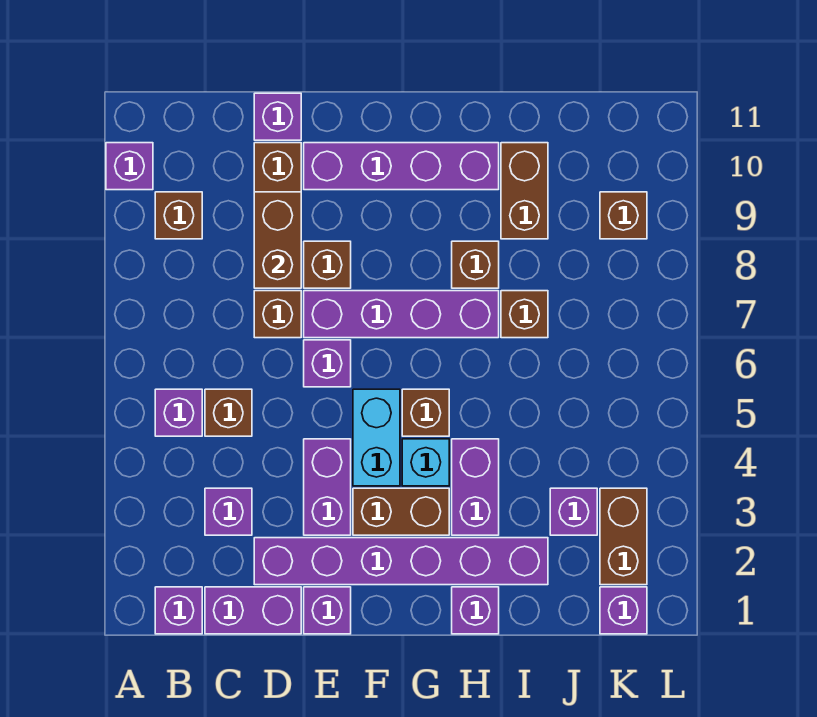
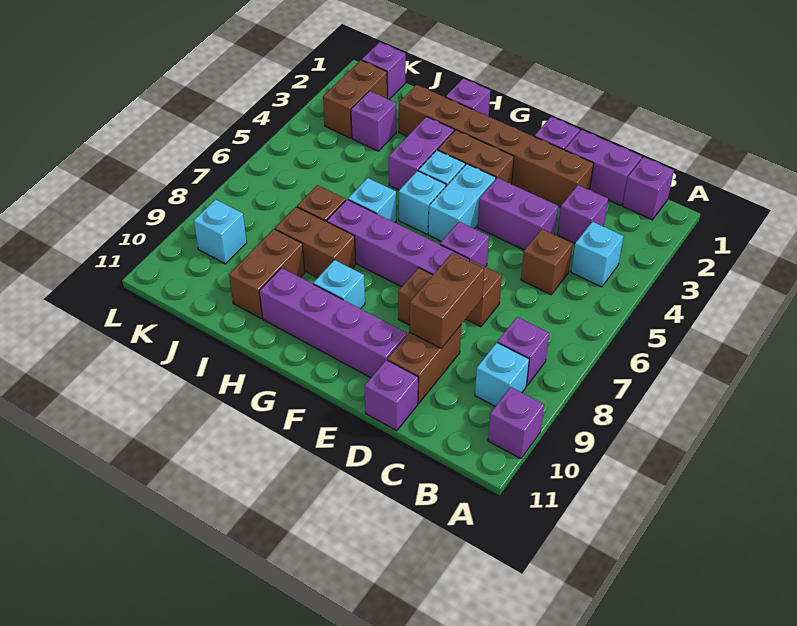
none -> cyan brick B4 level 1
purple brick B5 level 1 -> purple brick B8 level 1
brown brick B9 level 1 -> cyan brick B9 level 1
purple brick D2:I2 level 1 -> brown brick D2:I2 level 1
purple brick E3:E4 level 1 -> purple brick D4:E4 level 1
brown brick G5 level 1 -> cyan brick G5 level 1
none -> cyan brick G9 level 1
none -> cyan brick H6 level 1
brown brick H8 level 1 -> brown brick H8:I8 level 1
brown brick K9 level 1 -> cyan brick K9 level 1

